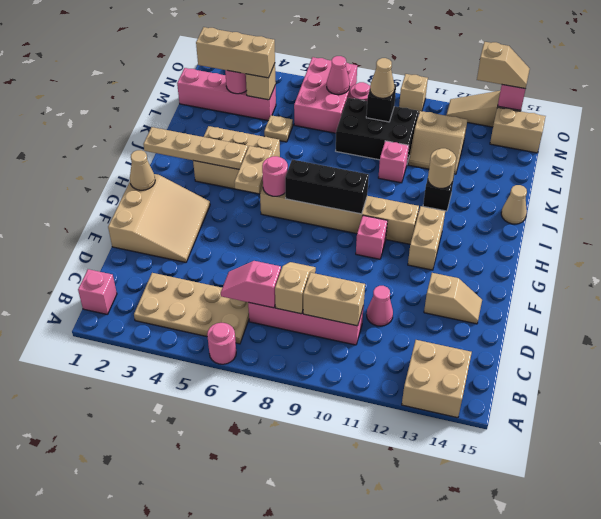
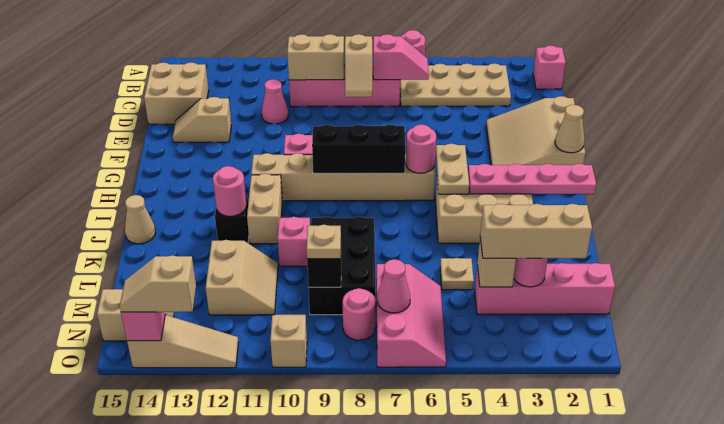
tan brick A13:B14 level 1 -> tan brick C14:D15 level 1
tan brick G12:H12 level 1 -> tan brick I11:J11 level 1
tan plate I1:I4 level 2 -> pink plate I1:I4 level 2
tan round brick J12 level 2 -> pink round brick J12 level 2
black brick L8:M10 level 1 -> black brick K8:M9 level 1
tan slope L11:M12 level 1 top M -> tan slope L11:M12 level 1 top 12
pink brick M6:O7 level 1 -> pink slope M6:O7 level 1 top 7
tan cone M9 level 3 -> tan plate M9 level 3

